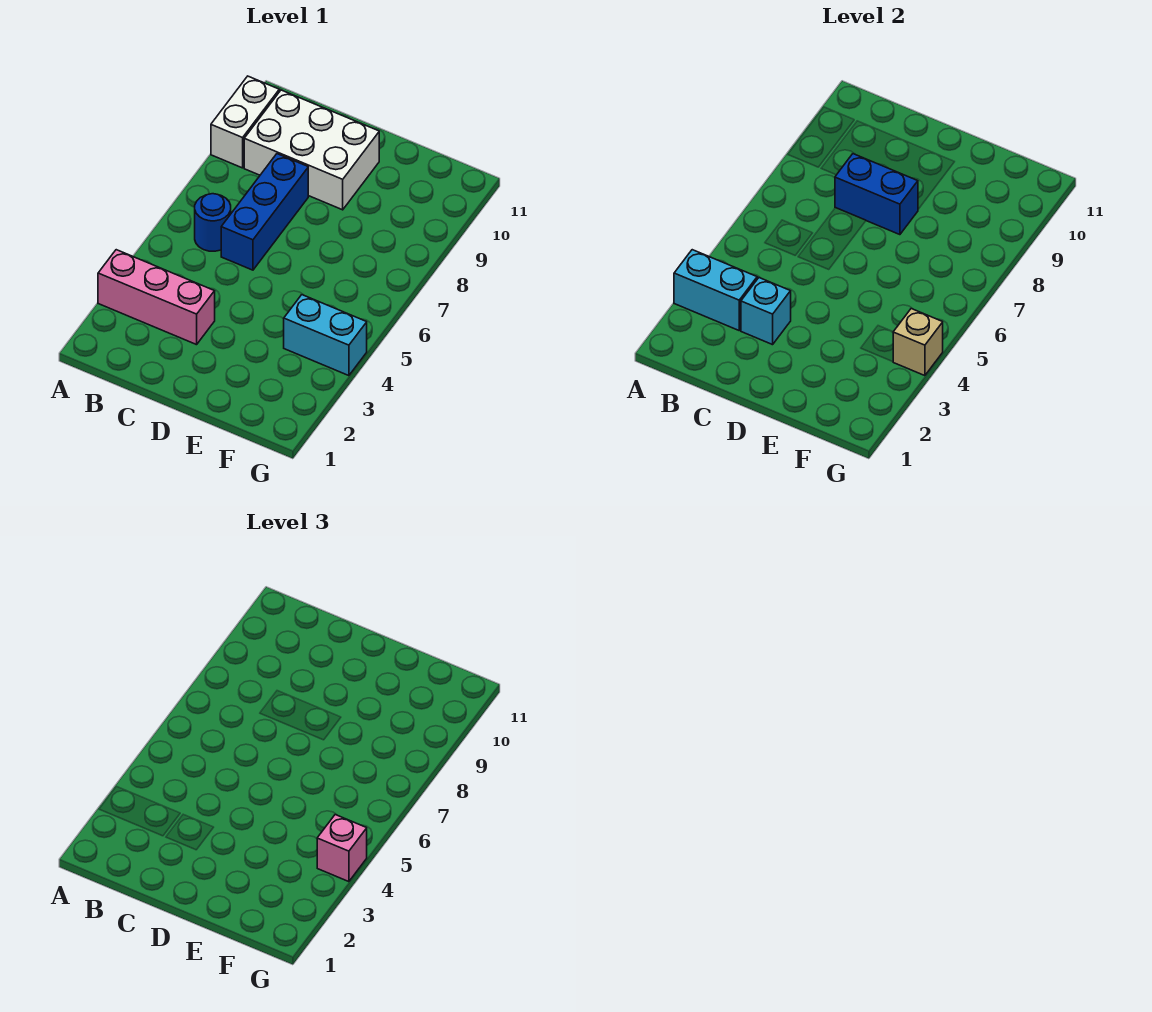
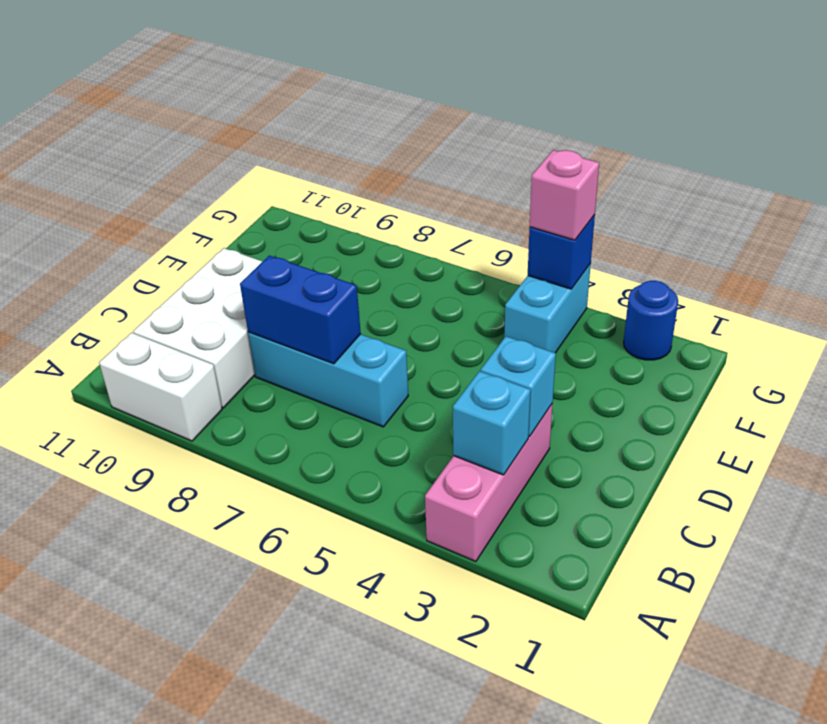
cyan brick A3:B3 level 2 -> cyan brick B3 level 2
blue round brick B6 level 1 -> blue round brick G2 level 1
blue brick C6:C8 level 1 -> cyan brick C6:C8 level 1
blue brick C8:D8 level 2 -> blue brick C7:C8 level 2
tan brick G4 level 2 -> blue brick G4 level 2

